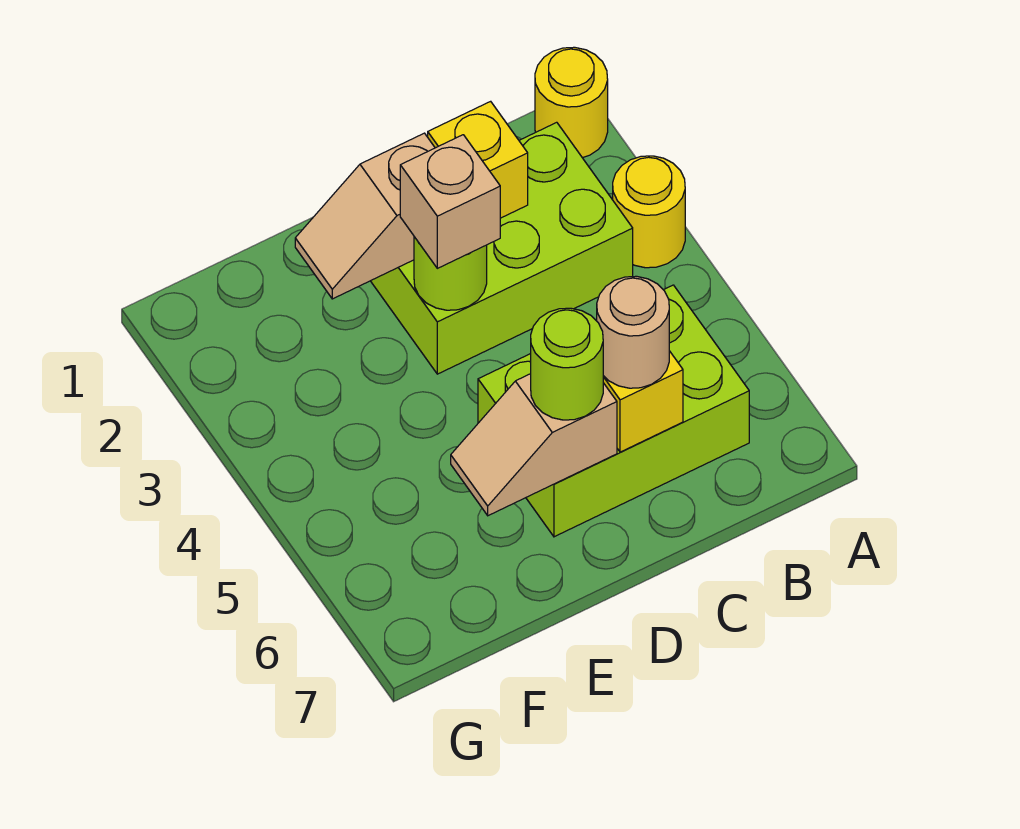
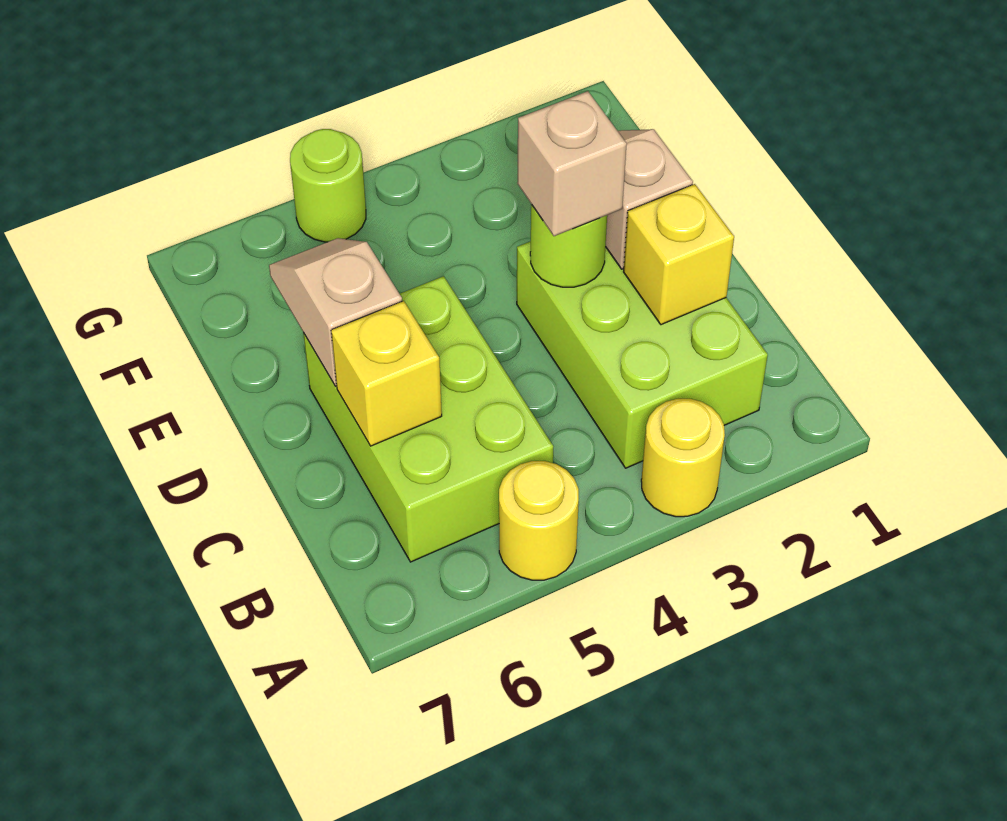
yellow round brick A1 level 1 -> yellow round brick A5 level 1
tan round brick C6 level 3 -> none
lime round brick D6 level 3 -> lime round brick G5 level 1

